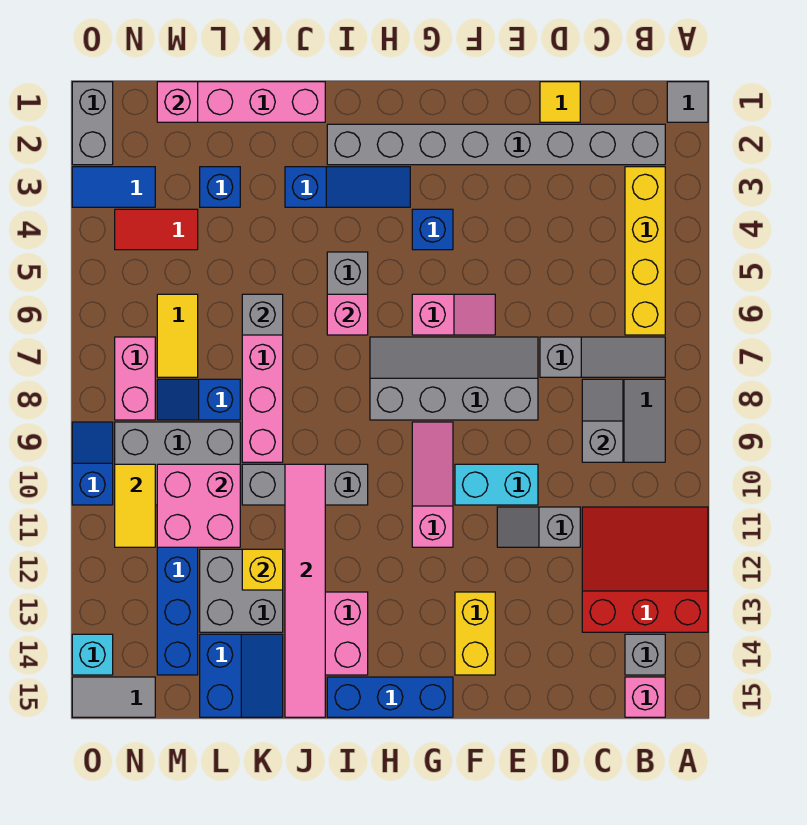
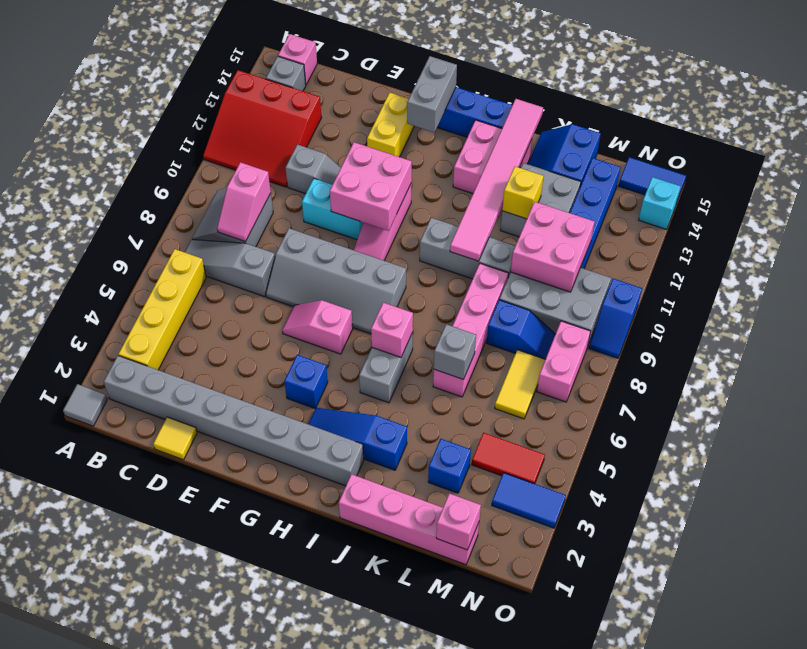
grey slope C8:C9 level 2 top 9 -> pink slope C8:C9 level 2 top 9
none -> pink brick F10:G11 level 2
yellow tile N10:N11 level 2 -> none
grey tile N15:O15 level 1 -> blue tile N15:O15 level 1
grey brick O1:O2 level 1 -> grey brick G14:G15 level 2

